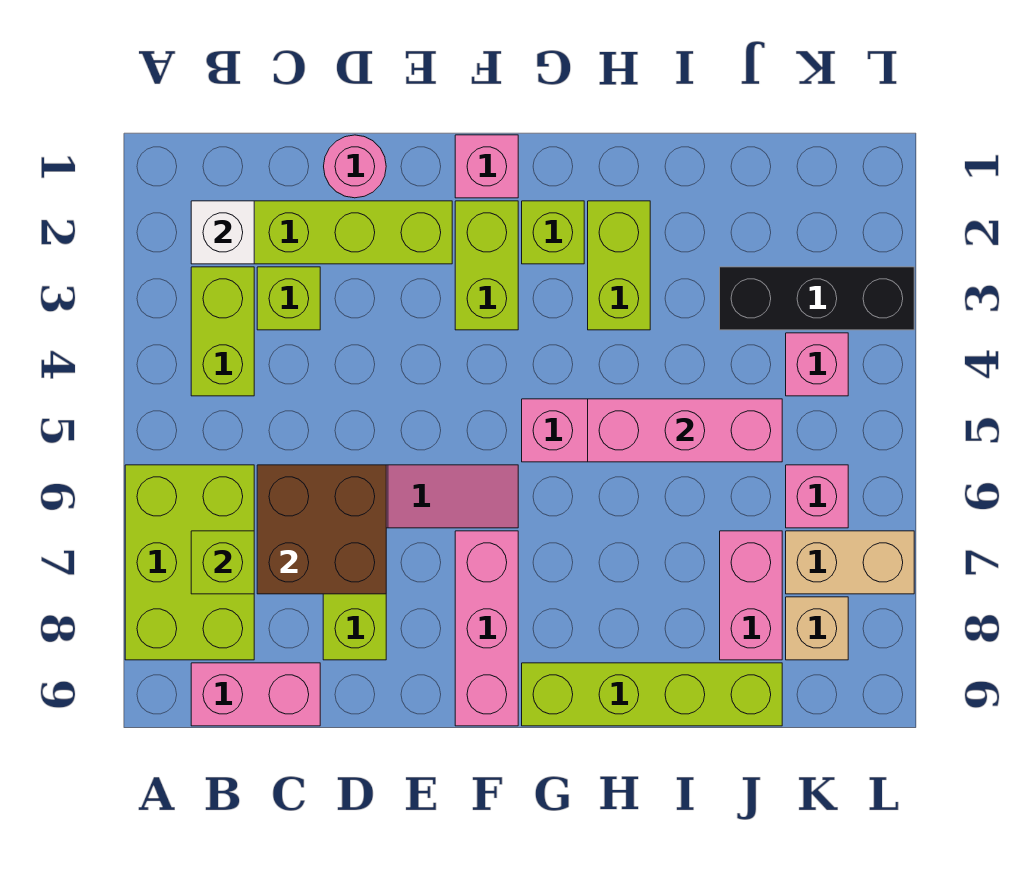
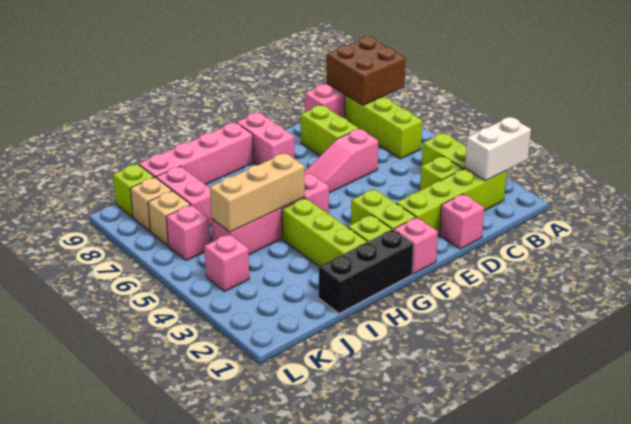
lime brick A6:B8 level 1 -> lime brick B6:B8 level 1
white brick B2 level 2 -> white brick A2:B2 level 2
lime brick B7 level 2 -> lime brick K9 level 1
brown brick C6:D7 level 2 -> brown brick A8:B9 level 2
pink round brick D1 level 1 -> pink brick D1 level 1
pink brick F7:F9 level 1 -> pink brick F8:F9 level 1
lime brick G9:J9 level 1 -> pink brick G9:J9 level 1
lime brick H2:H3 level 1 -> lime brick H2:H4 level 1
pink brick H5:J5 level 2 -> tan brick H5:J5 level 2
black brick J3:L3 level 1 -> black brick G1:I1 level 1
tan brick K7:L7 level 1 -> tan brick K7 level 1

